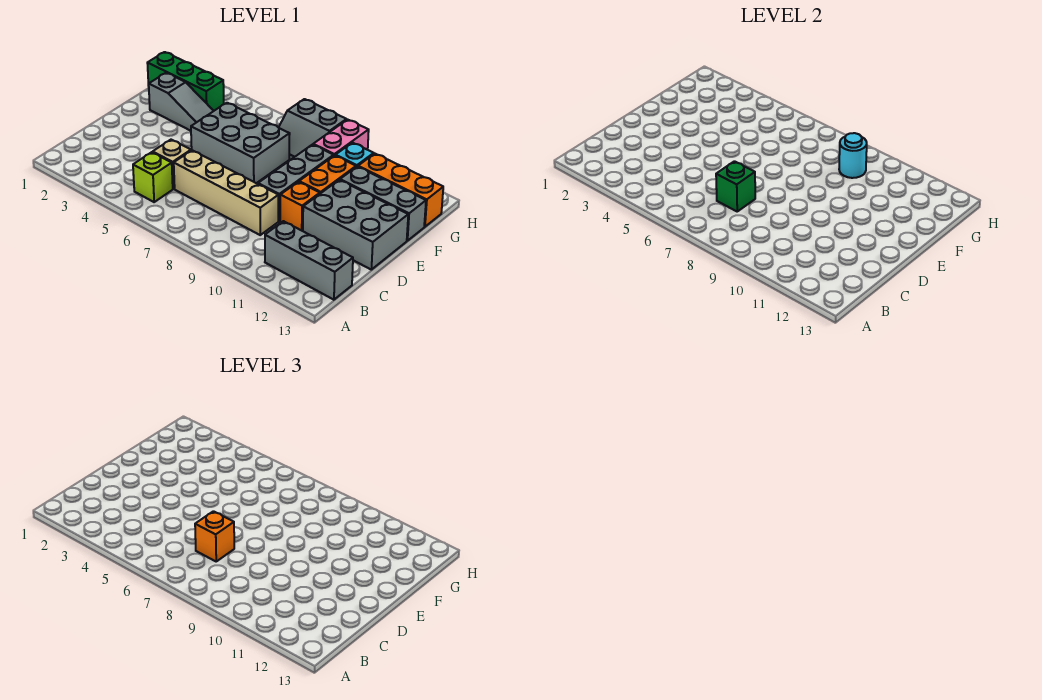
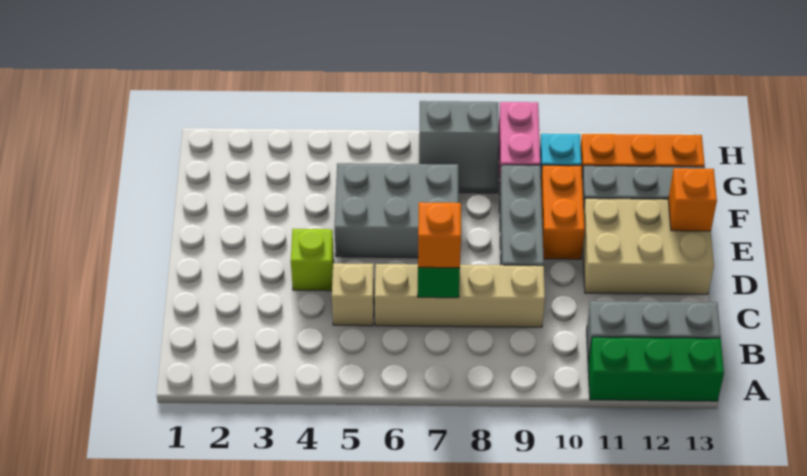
lime brick B5 level 1 -> lime brick D4 level 1
orange brick D10 level 1 -> orange brick E13 level 2
grey brick D11:E13 level 1 -> tan brick D11:E13 level 1
grey slope F2:F4 level 1 top 2 -> none
green brick G1:G3 level 1 -> green brick A11:A13 level 1
cyan round brick G9 level 2 -> none

